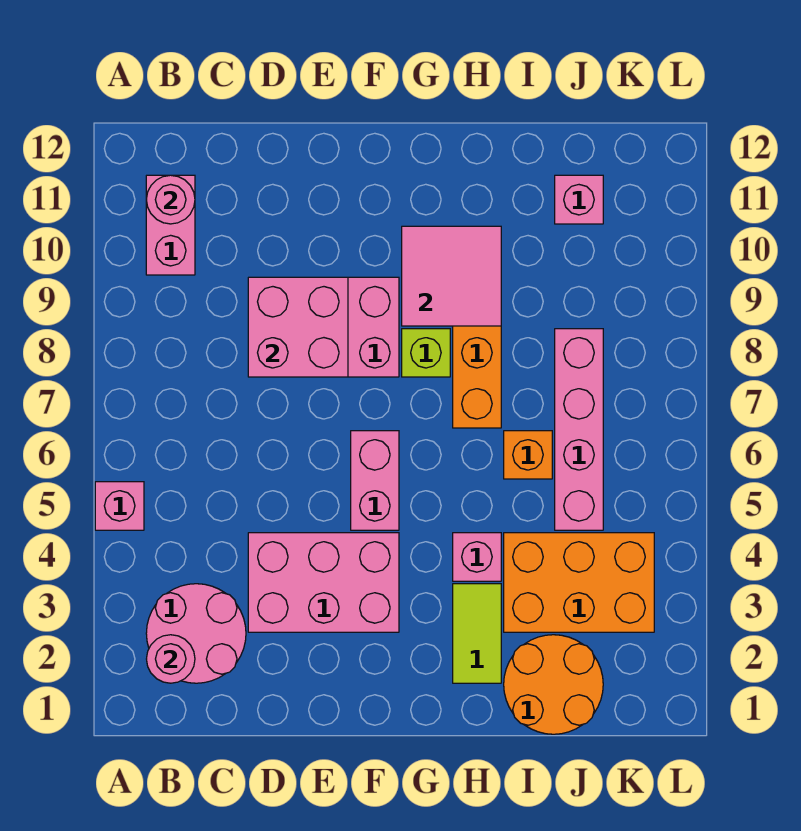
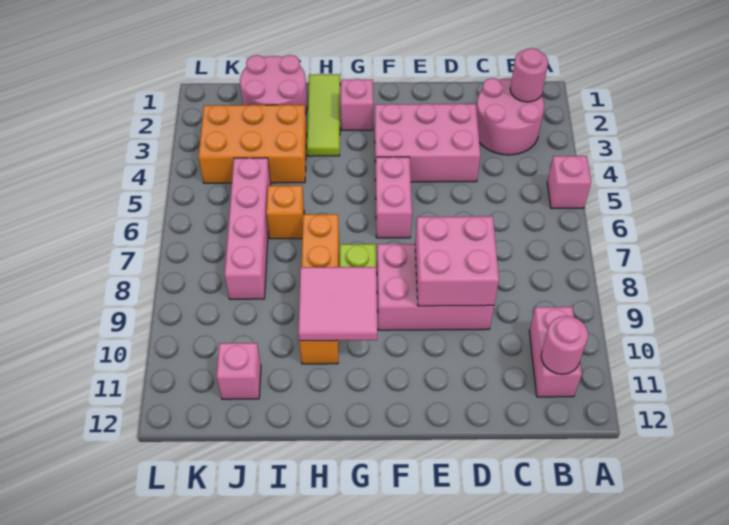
lime tile H2:H3 level 1 -> lime tile H1:H3 level 1
pink brick H4 level 1 -> pink brick G2 level 1
orange round brick I1:J2 level 1 -> pink round brick I1:J2 level 1

